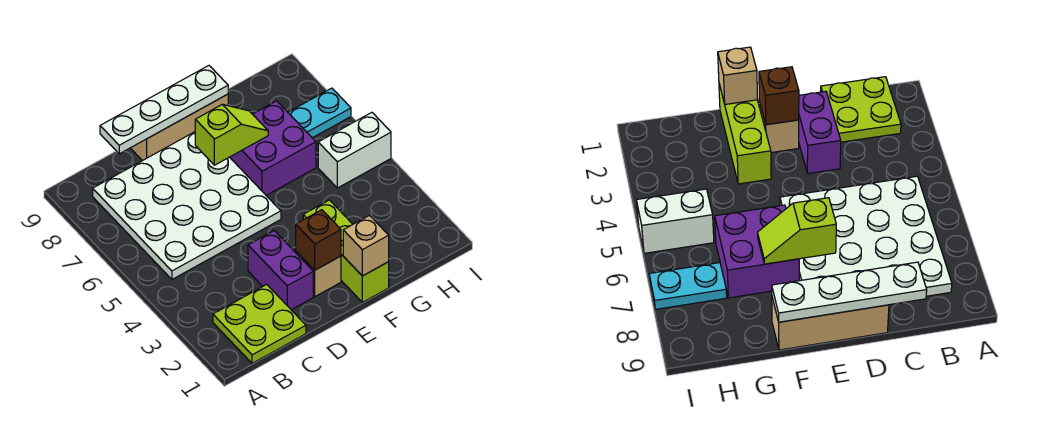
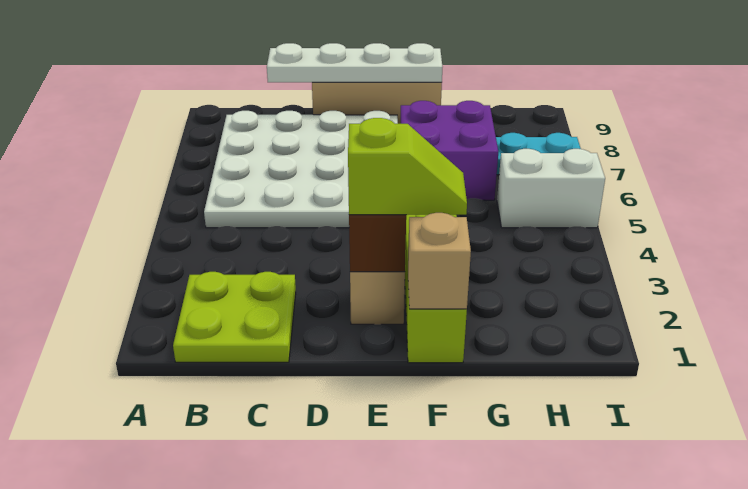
purple brick D2:D3 level 1 -> none
lime slope E7:F7 level 2 top E -> lime slope E2:F2 level 3 top E

